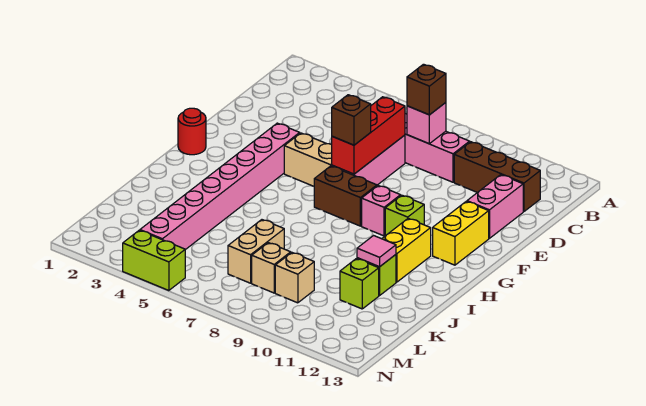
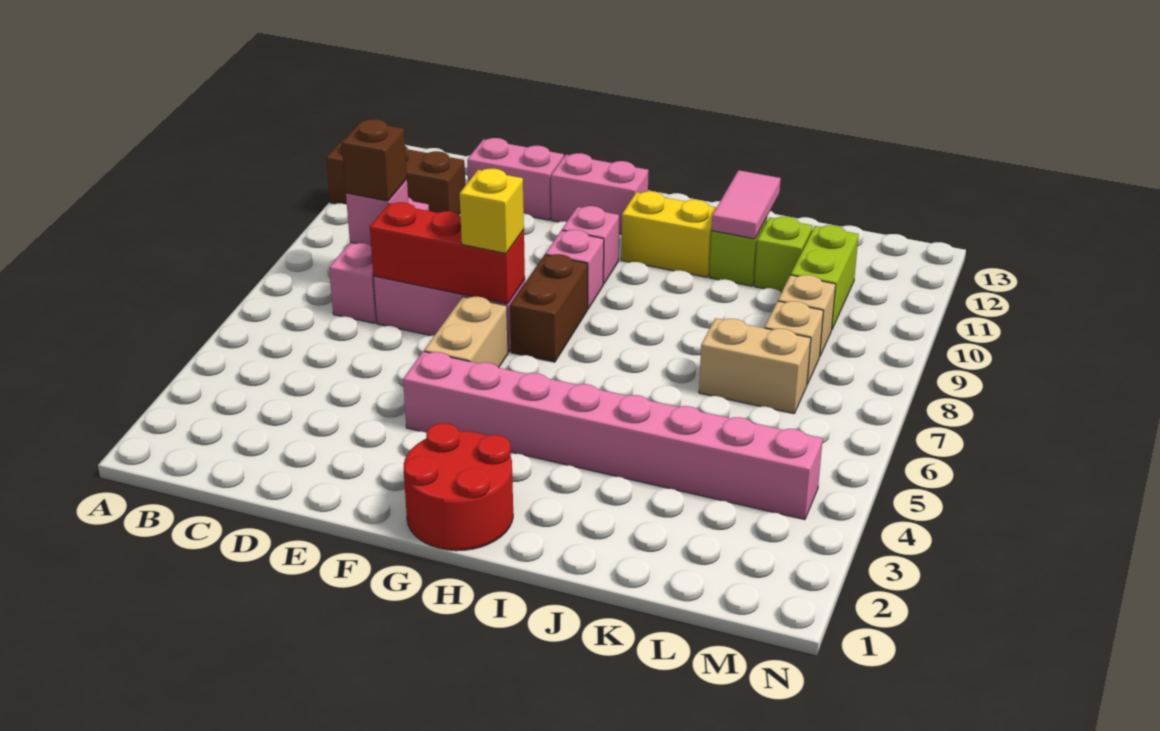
brown brick C10:C12 level 1 -> brown brick A11:C11 level 1
brown brick F7 level 3 -> yellow brick F7 level 3
yellow brick F12:G12 level 1 -> pink brick F12:G12 level 1
red round brick G1 level 1 -> red round brick G1:H2 level 1
lime brick G10 level 1 -> pink brick G10 level 1
pink tile J11 level 2 -> pink tile J11:J12 level 2
lime brick N4:N5 level 1 -> lime brick L10:L11 level 1

